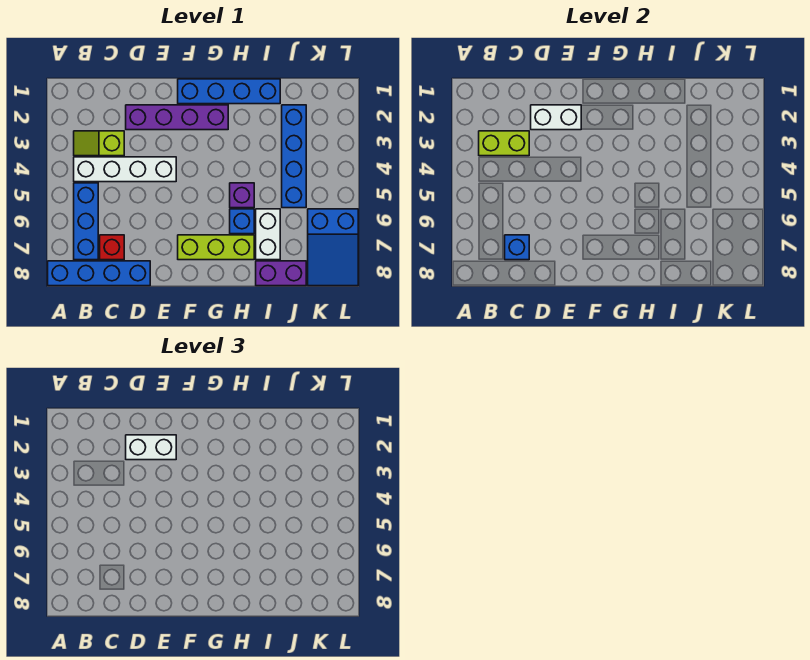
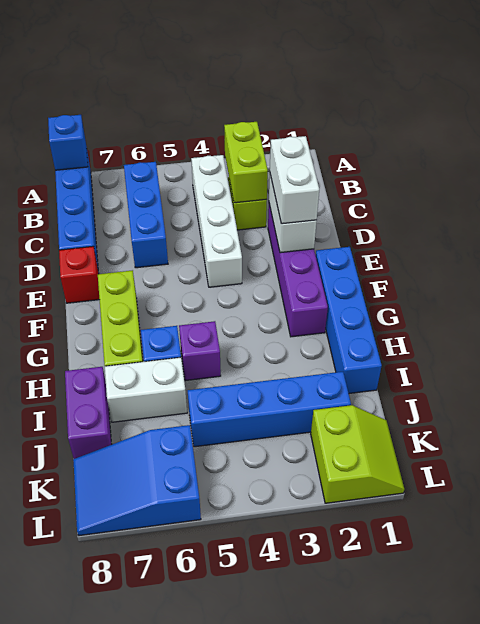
blue brick B5:B7 level 1 -> blue brick B6:D6 level 1
red brick C7 level 1 -> red brick E8 level 1
blue brick C7 level 2 -> blue brick A8 level 2
none -> lime slope K1:L2 level 1 top 2

